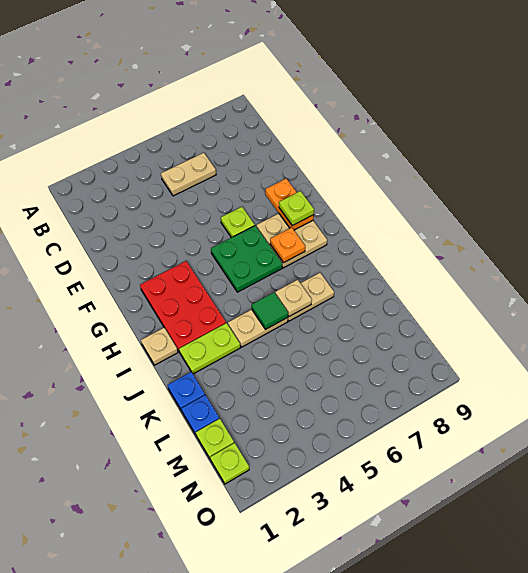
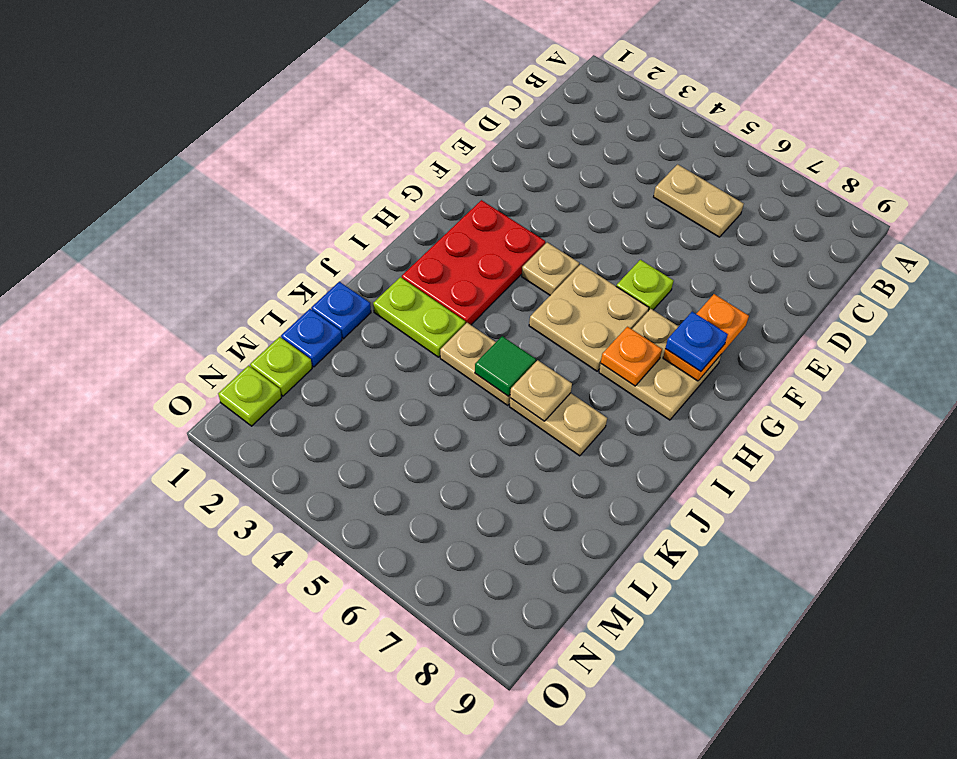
green plate G5:H6 level 1 -> tan plate G5:H6 level 1
lime plate G8 level 3 -> blue plate G8 level 3
tan plate I1 level 1 -> tan plate G4 level 1

